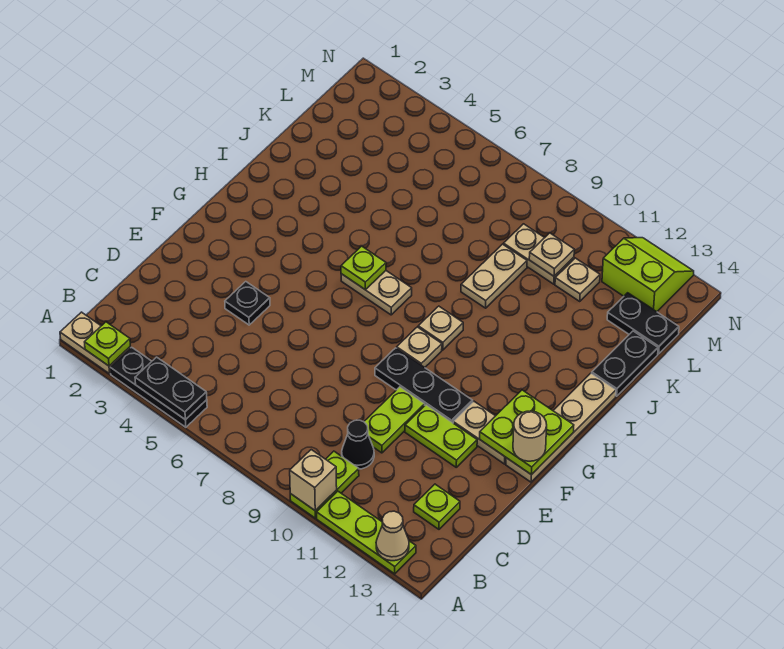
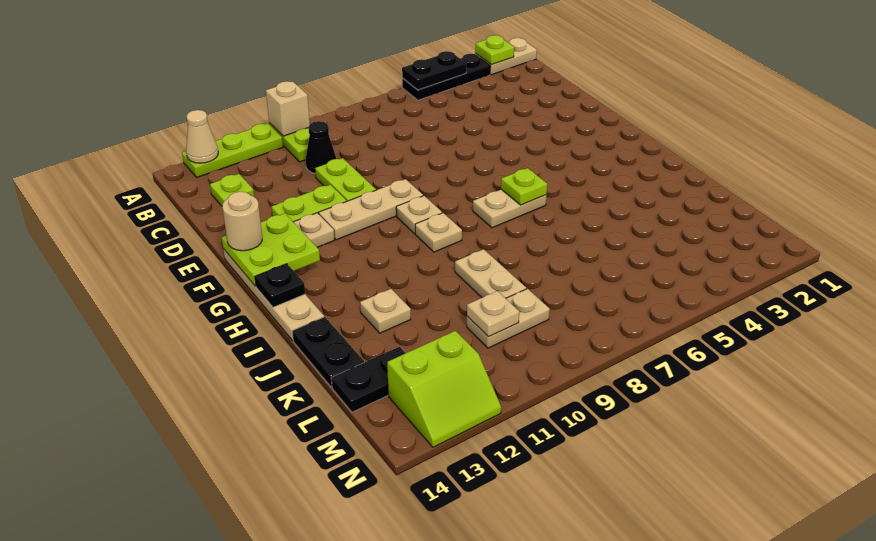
black plate E4 level 1 -> black plate H14 level 2
black plate F9:F11 level 1 -> tan plate F9:F11 level 1
tan plate L11 level 1 -> tan plate J12 level 1

